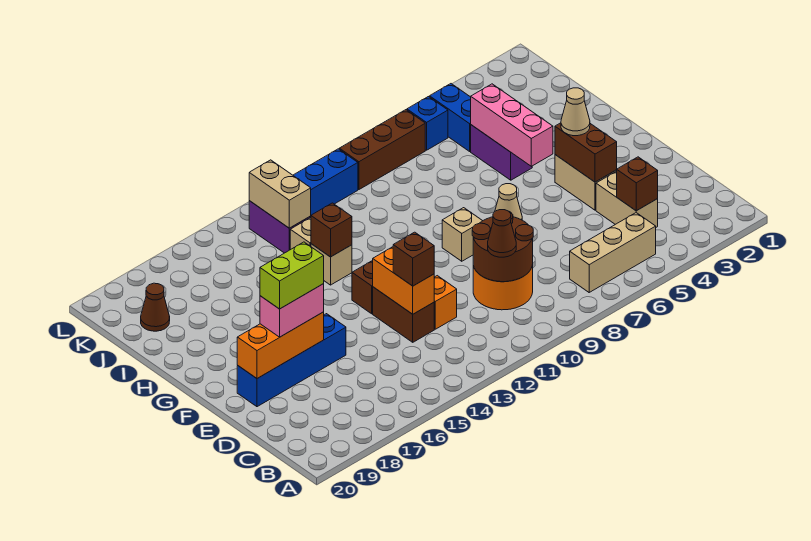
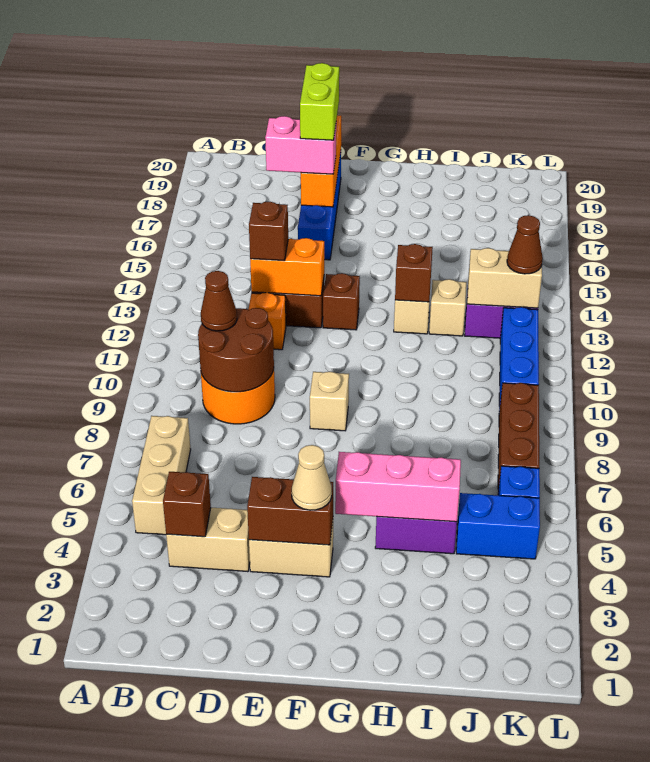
pink brick E17:E18 level 3 -> pink brick D17:E17 level 3
tan cone F7 level 1 -> none
brown cone J19 level 1 -> brown cone K13 level 3

